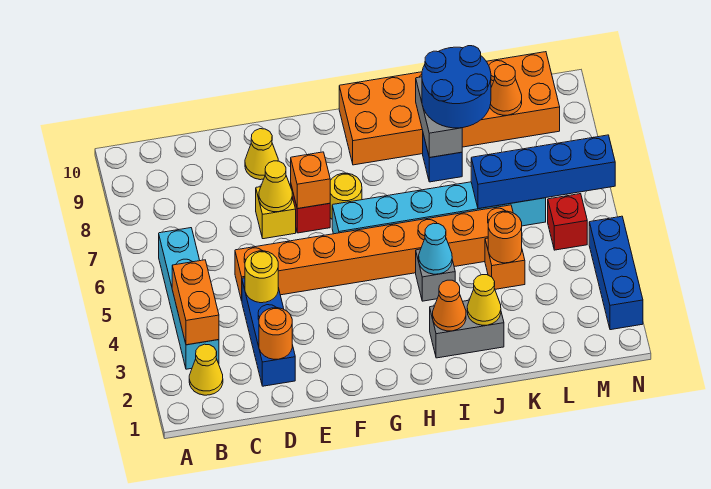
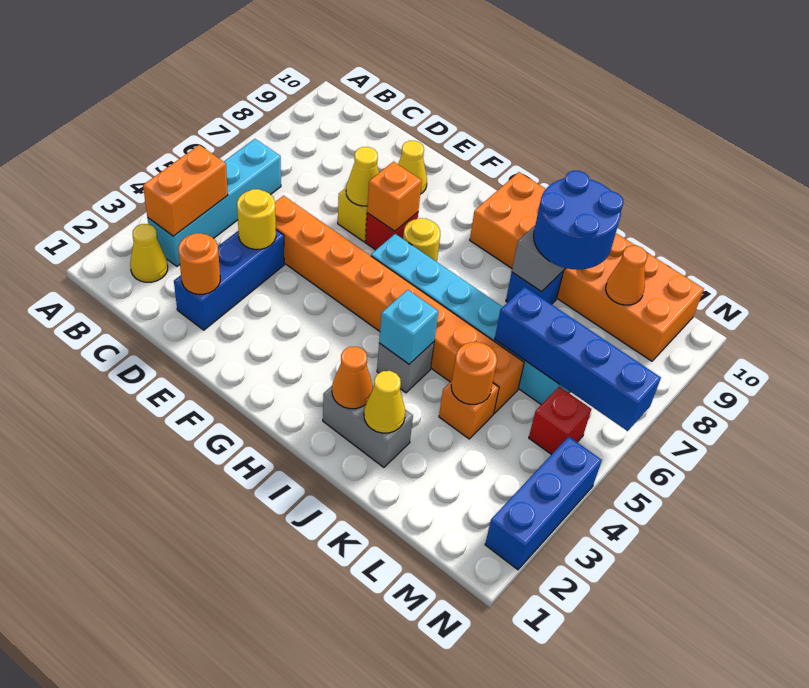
cyan cone I4 level 2 -> cyan brick I4 level 2

